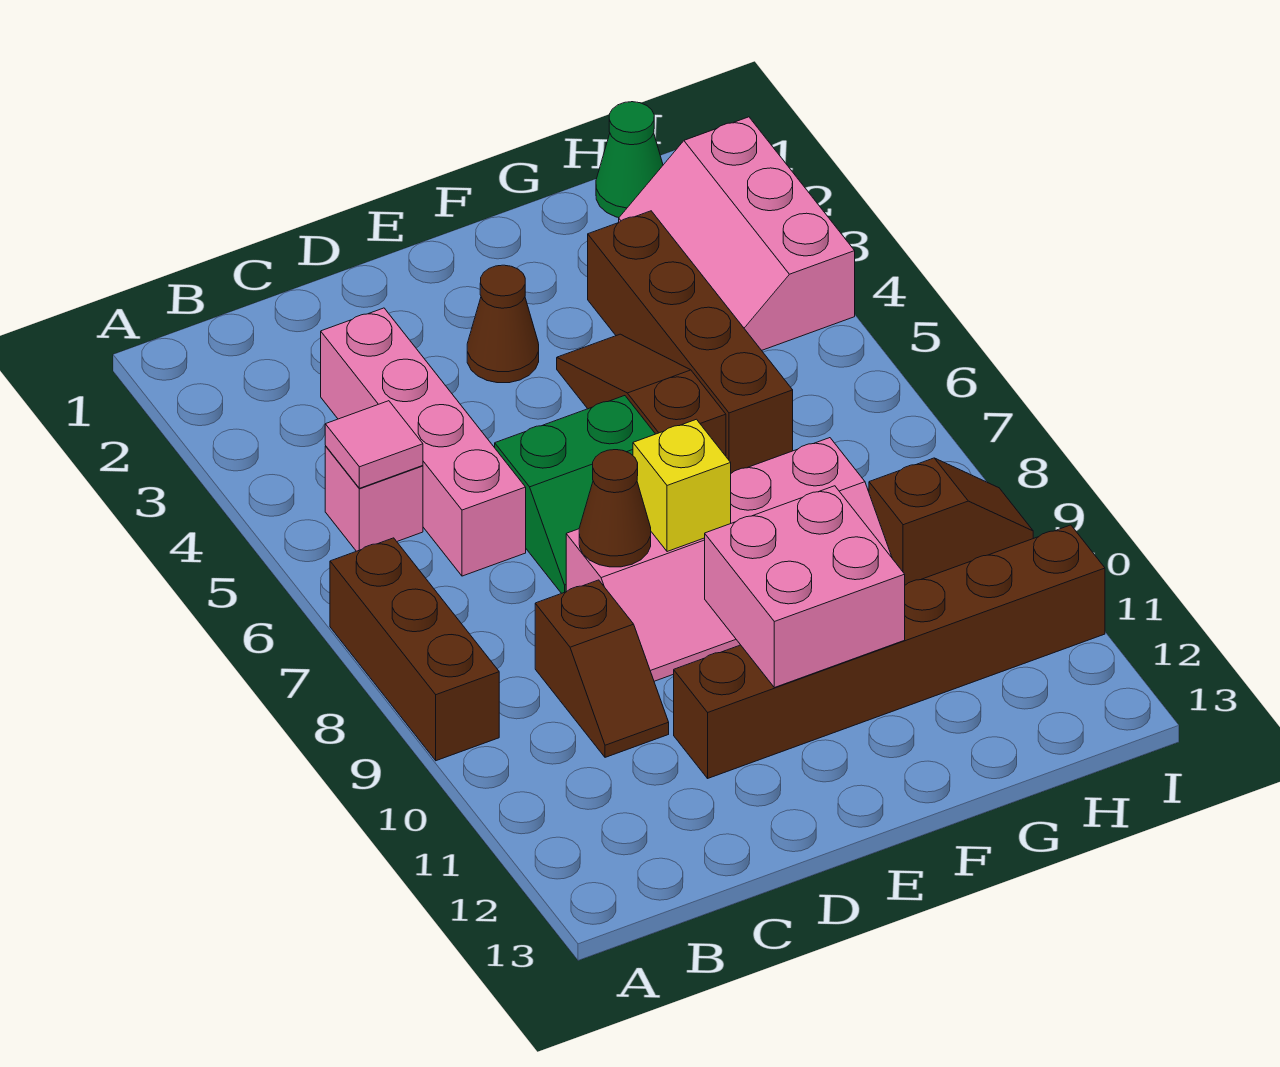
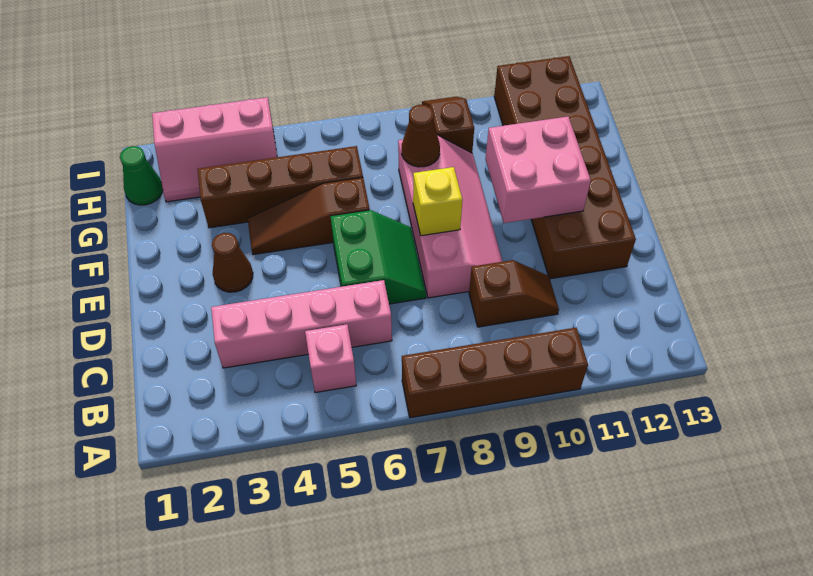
brown brick A7:A9 level 1 -> brown brick A7:A10 level 1
pink tile B5 level 2 -> none
brown cone D8 level 2 -> brown cone G8 level 2
brown brick D11:I11 level 1 -> brown brick D11:I12 level 1

